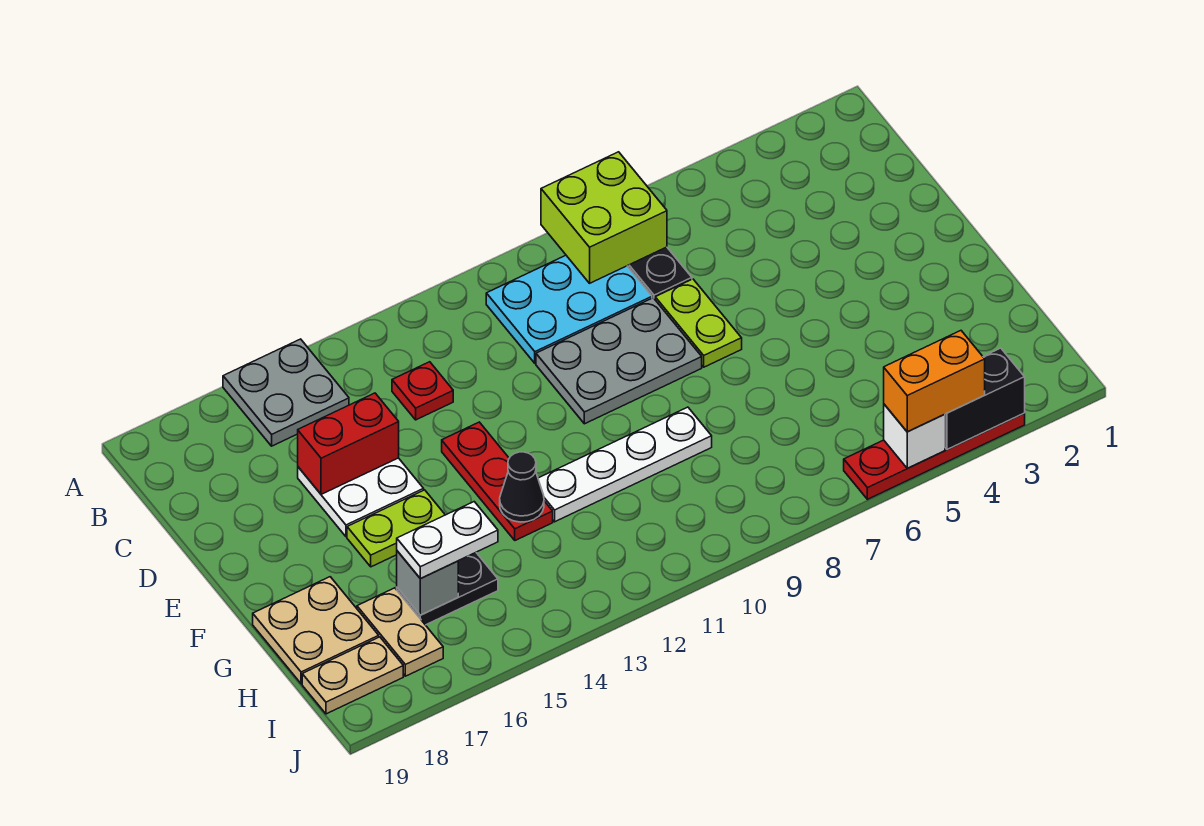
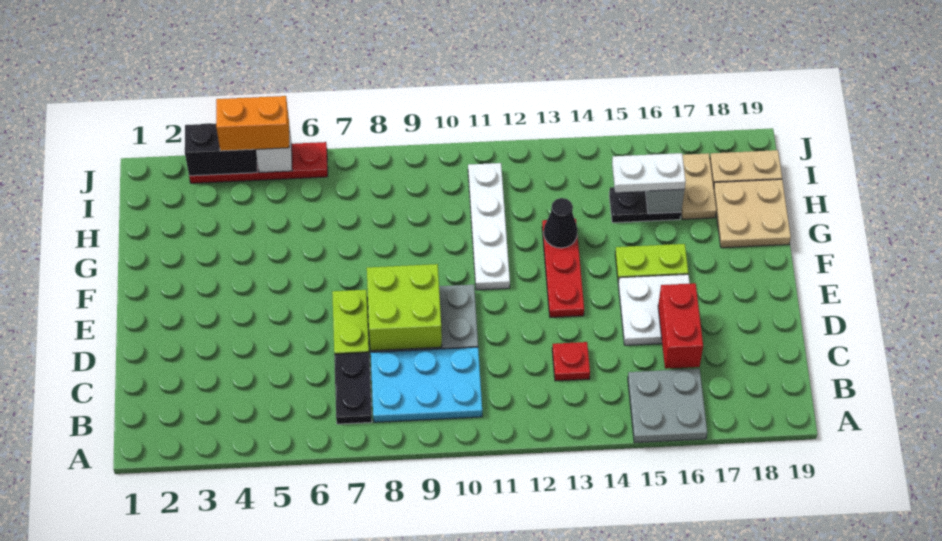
lime brick A7:B8 level 2 -> lime brick D8:E9 level 2
red brick D15:D16 level 2 -> red brick C16:D16 level 2
white plate G9:G12 level 1 -> white plate F11:I11 level 1

